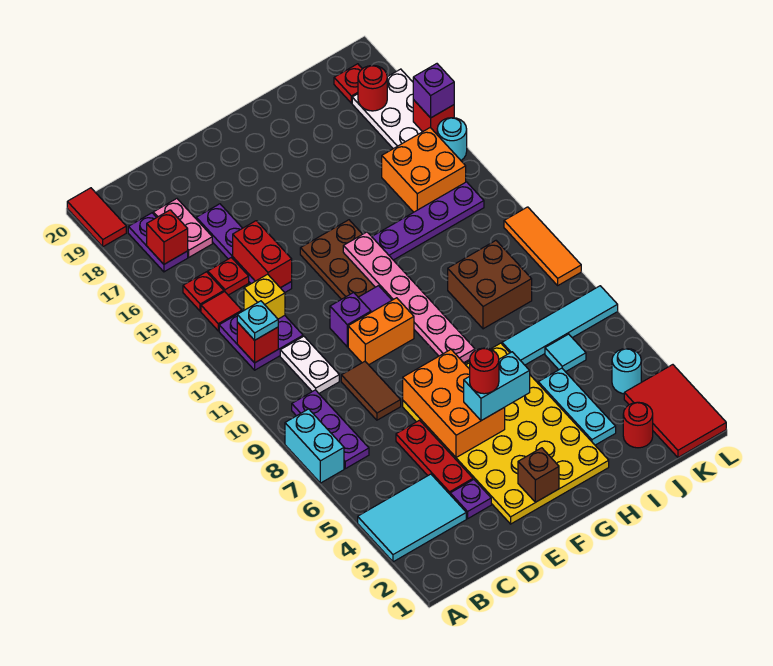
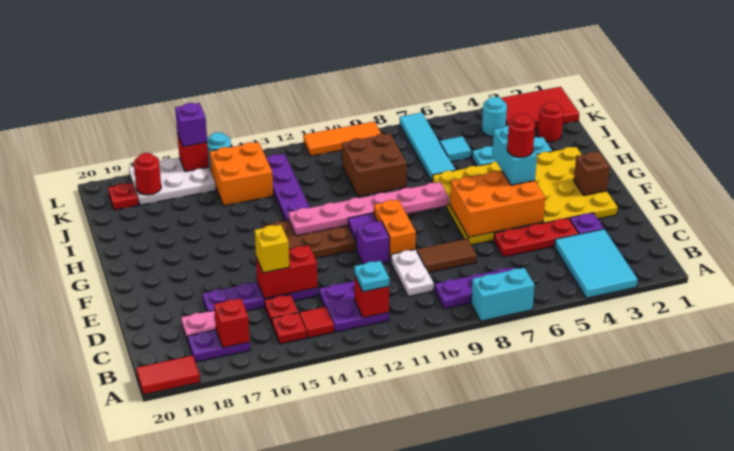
white plate C10:C11 level 1 -> white plate C10:D10 level 1
yellow brick C13 level 2 -> yellow brick D15 level 3

